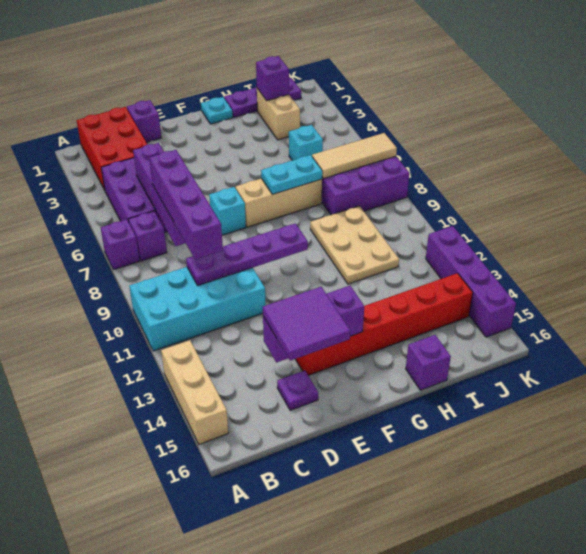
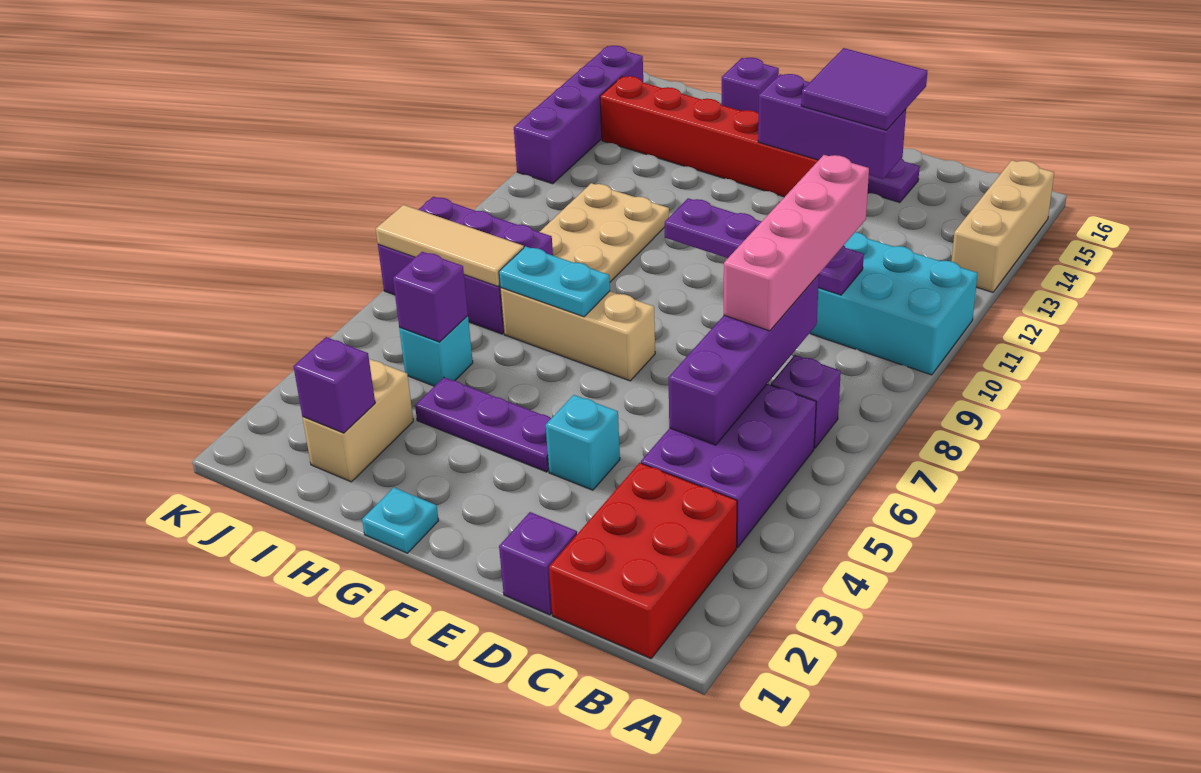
purple brick A7 level 1 -> purple brick I5 level 2
purple brick C7:C10 level 3 -> pink brick C7:C10 level 3
cyan brick E7 level 1 -> cyan brick E4 level 1
purple plate H1:J1 level 1 -> purple plate F4:H4 level 1

